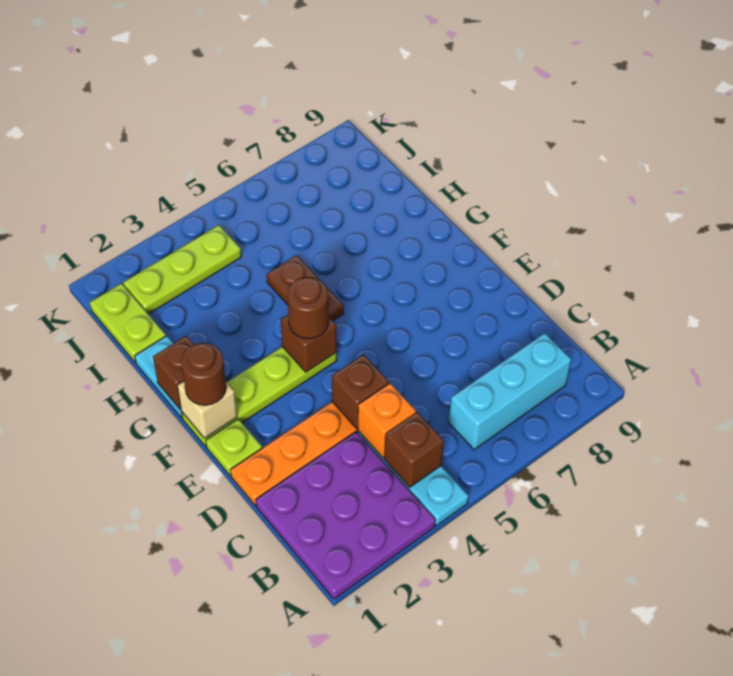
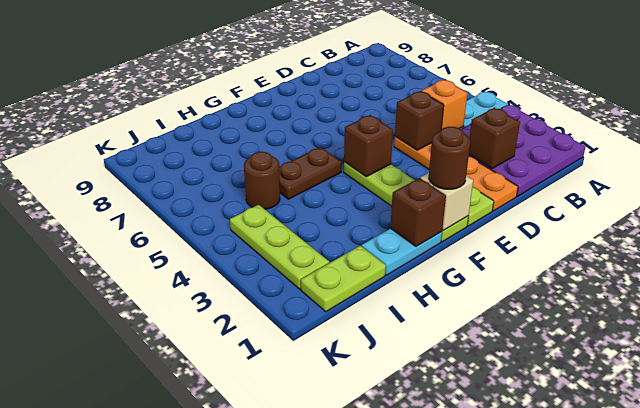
brown brick B4 level 2 -> brown brick C2 level 2
cyan brick B6:B8 level 1 -> none
brown round brick F4 level 3 -> brown round brick I5 level 1

